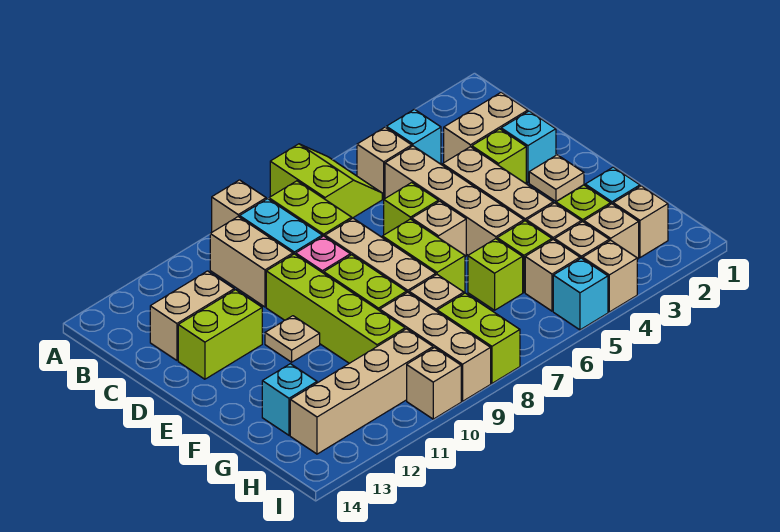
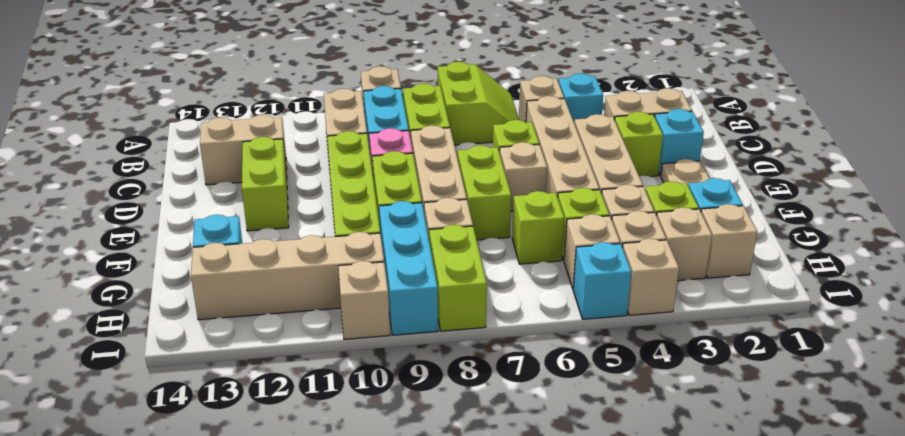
lime brick D12:D13 level 1 -> lime brick D12:E12 level 1
tan plate E11 level 1 -> none
tan brick G9:I9 level 1 -> cyan brick G9:I9 level 1

